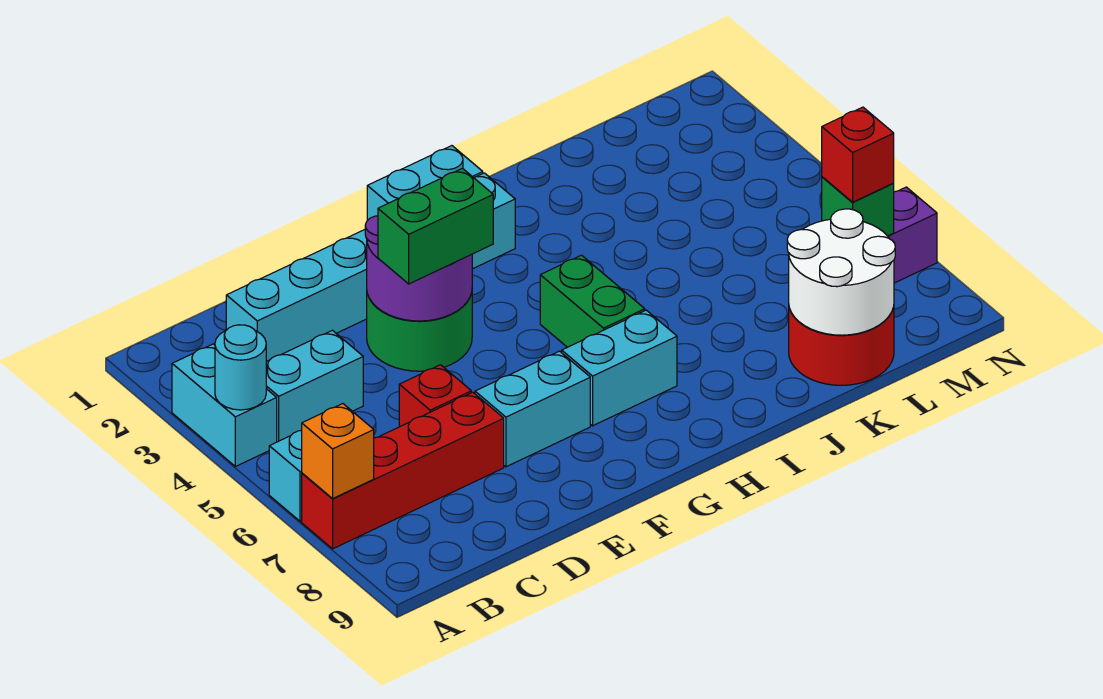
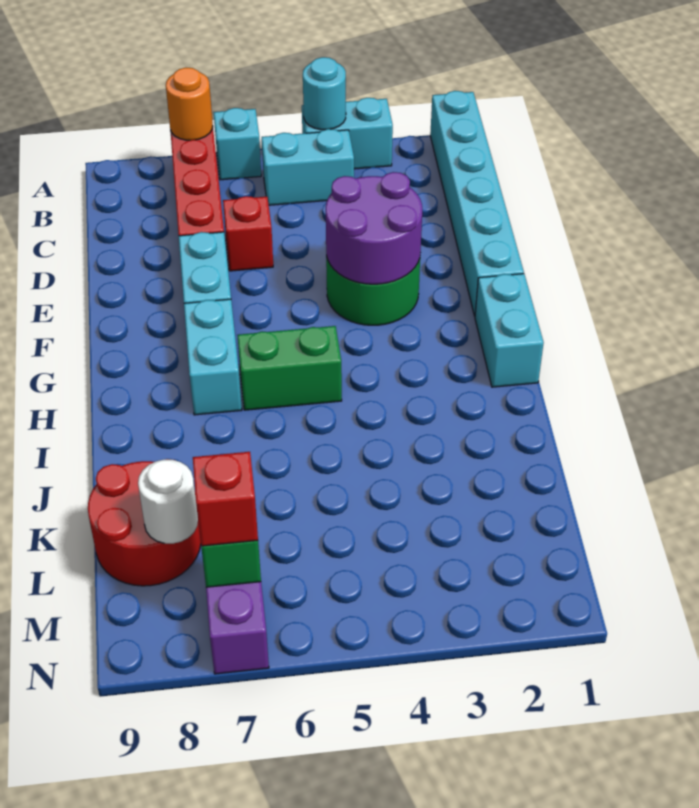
orange brick A7 level 2 -> orange round brick A7 level 2
cyan brick B4:C4 level 1 -> cyan brick B4:B5 level 1
cyan brick C2:H2 level 1 -> cyan brick A1:F1 level 1
green brick E4:F4 level 3 -> none
white round brick K8:L9 level 2 -> white round brick L8 level 2

